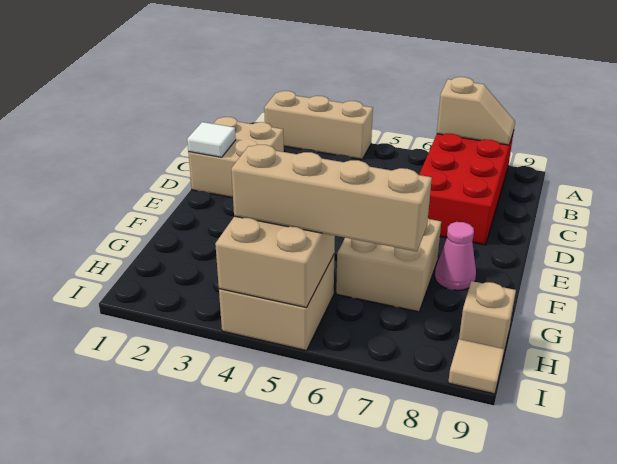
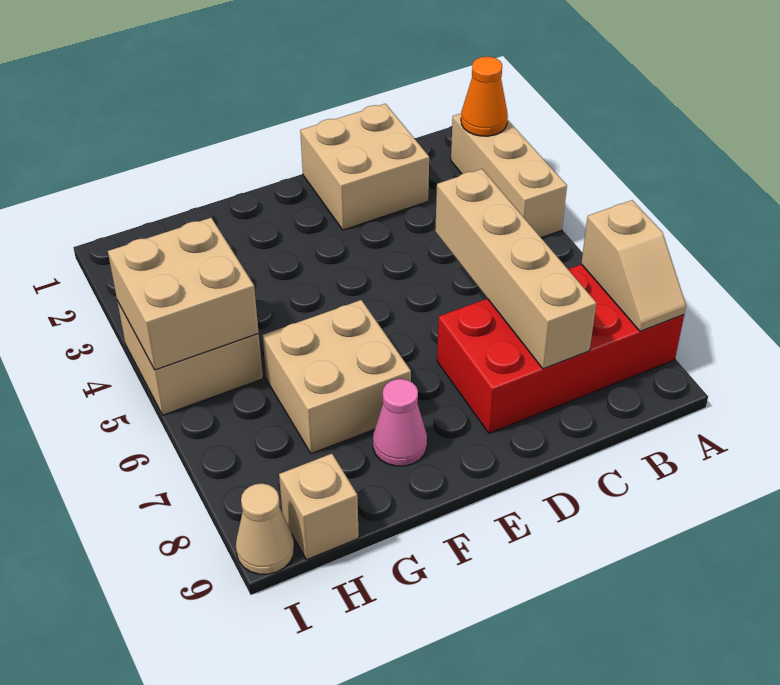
none -> orange cone A2 level 2
white tile D1 level 2 -> none
tan brick H4:H7 level 3 -> tan brick C5:C8 level 2
tan tile I9 level 1 -> tan cone I9 level 1

